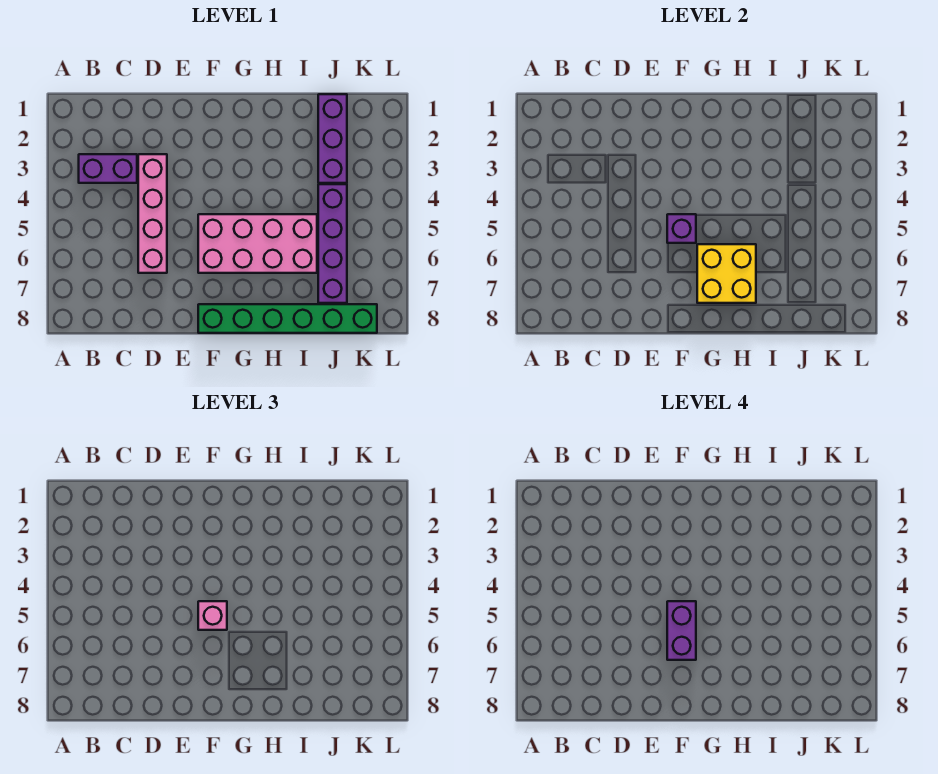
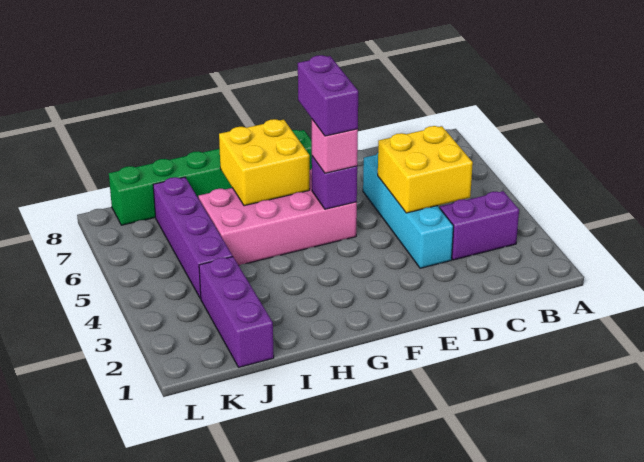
none -> yellow brick C4:D5 level 2
pink brick D3:D6 level 1 -> cyan brick D3:D6 level 1

